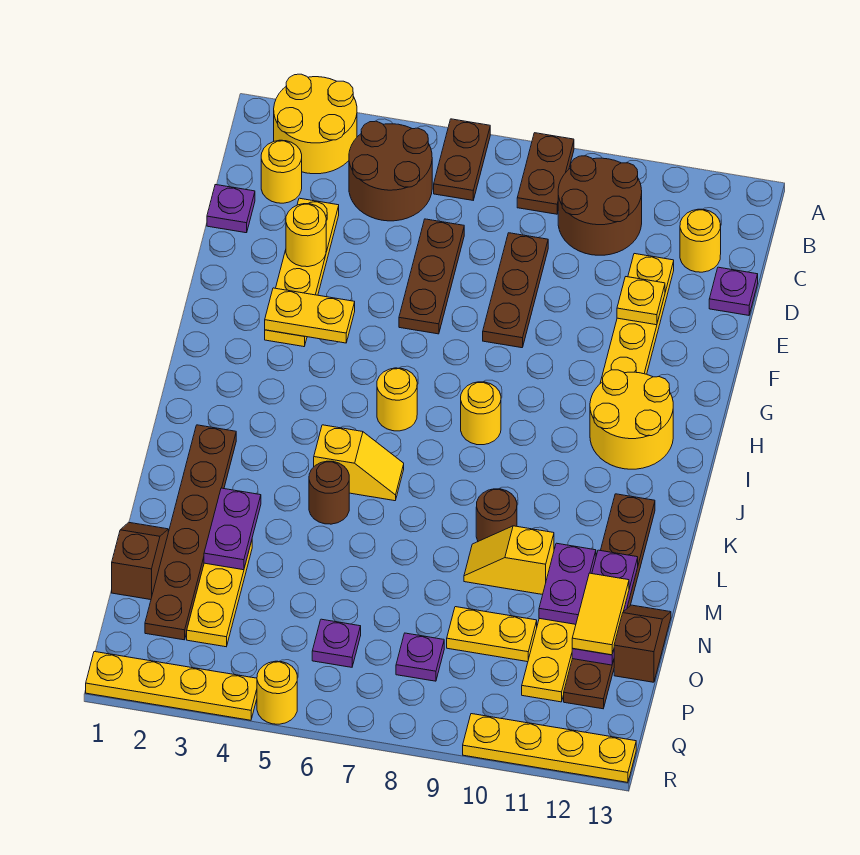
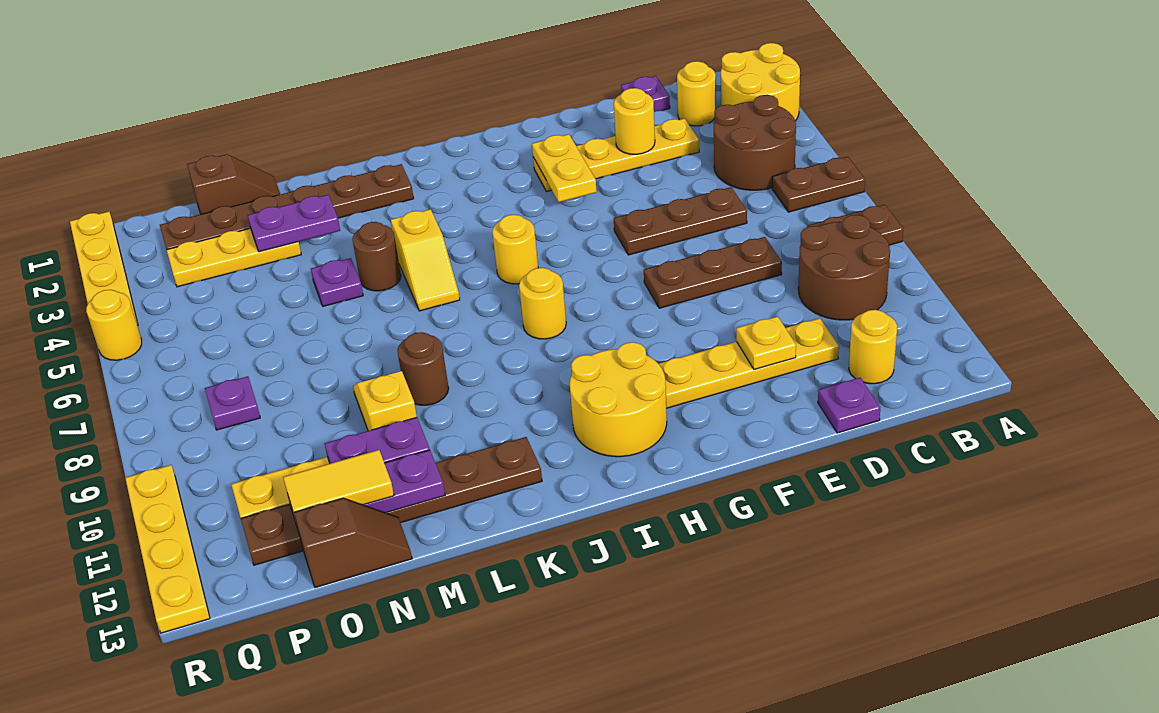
yellow plate O9:O10 level 1 -> none
purple plate P6 level 1 -> purple plate M5 level 1

